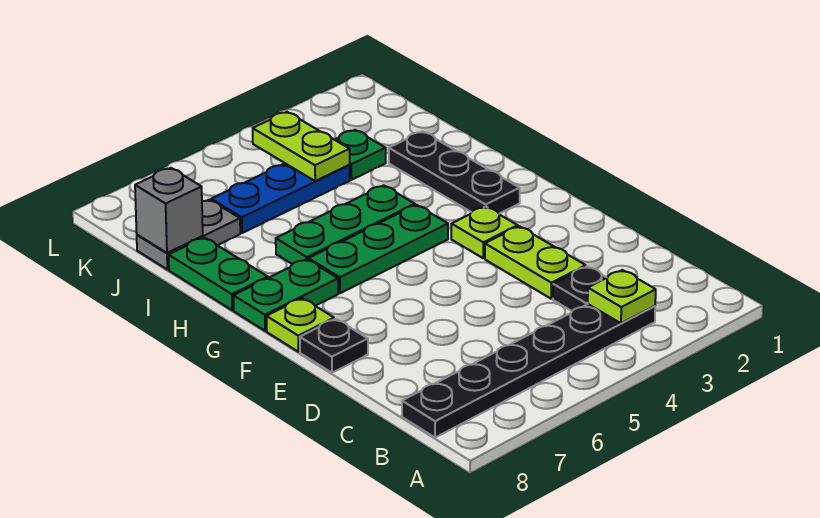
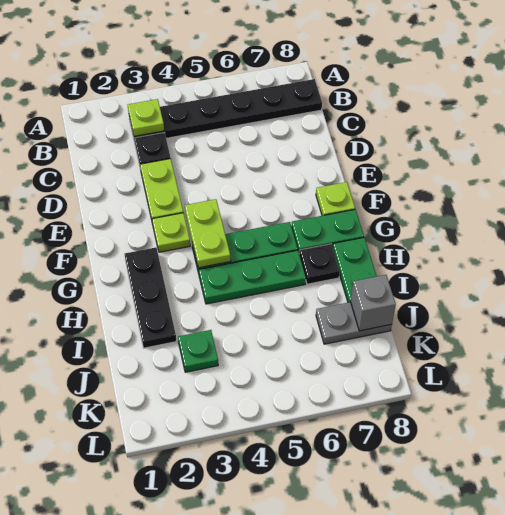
black plate E8 level 1 -> black plate H7 level 1
blue plate J4:J6 level 1 -> none
lime plate J4:K4 level 2 -> lime plate F4:G4 level 2

